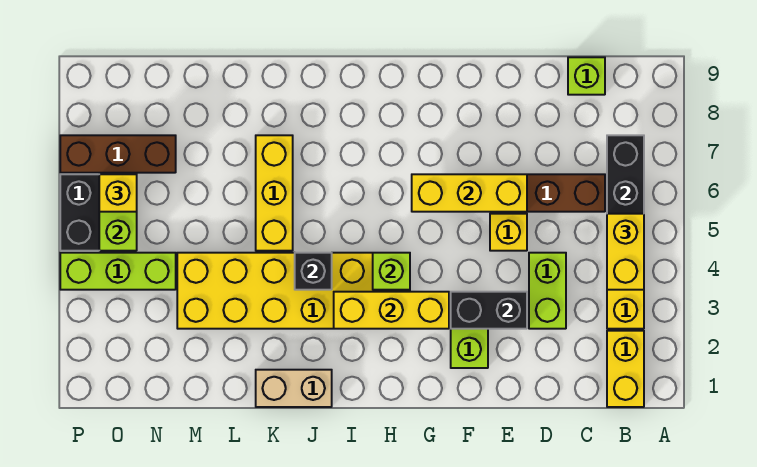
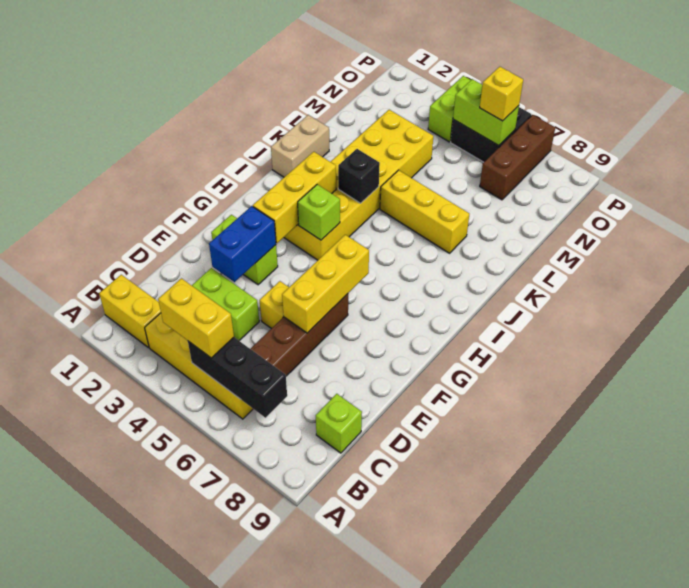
black brick E3:F3 level 2 -> blue brick E3:F3 level 2
lime brick N4:P4 level 1 -> lime brick O4:P4 level 1

